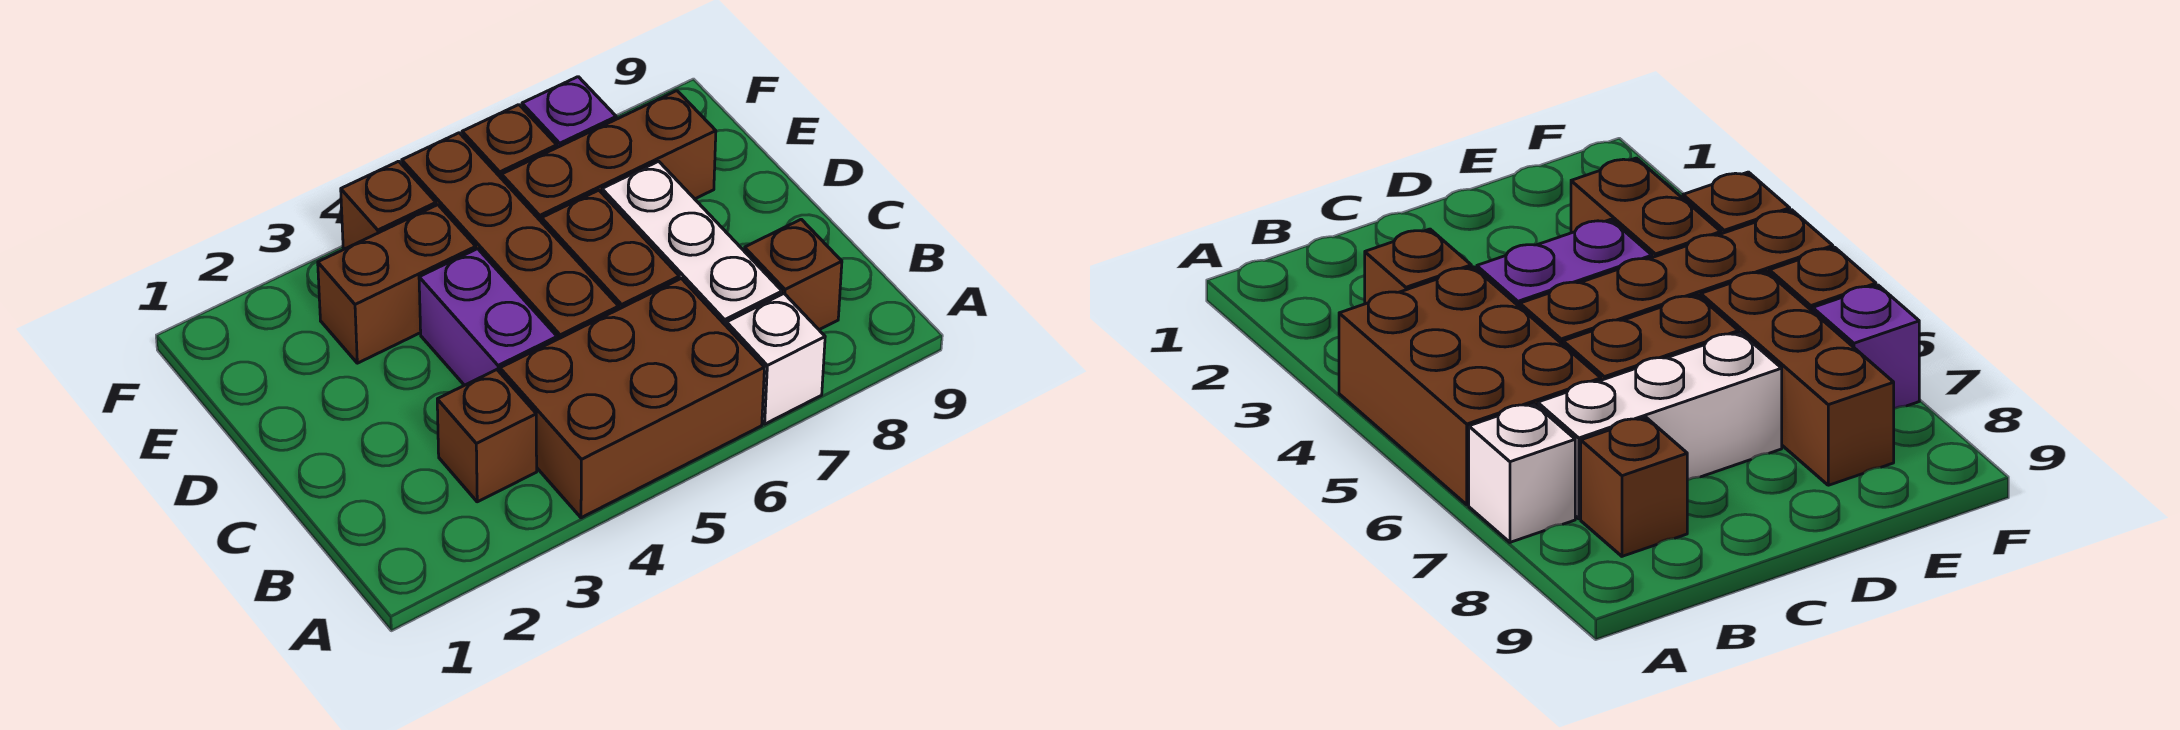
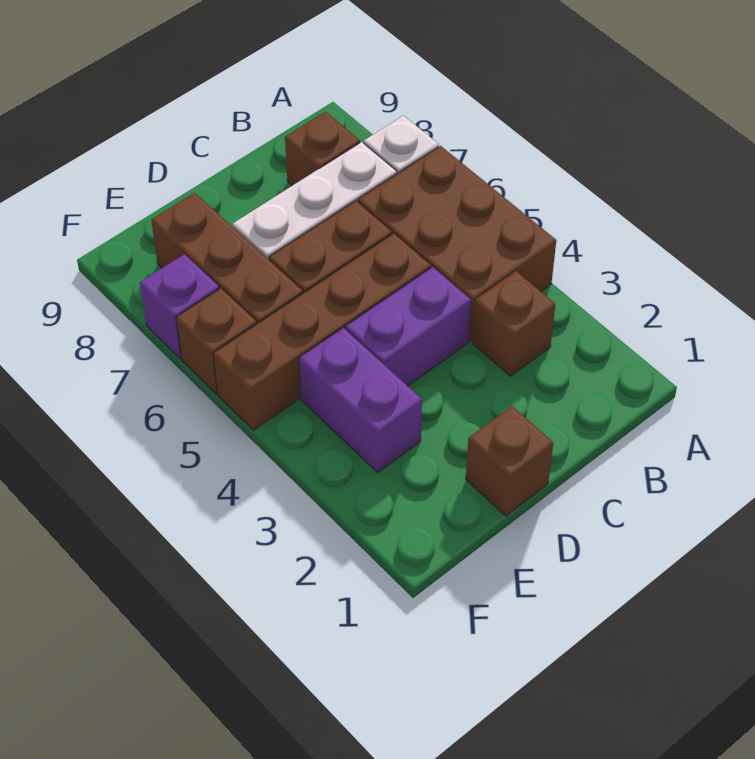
brown brick E3:E4 level 1 -> purple brick E3:E4 level 1
brown brick F4 level 1 -> brown brick D1 level 1

